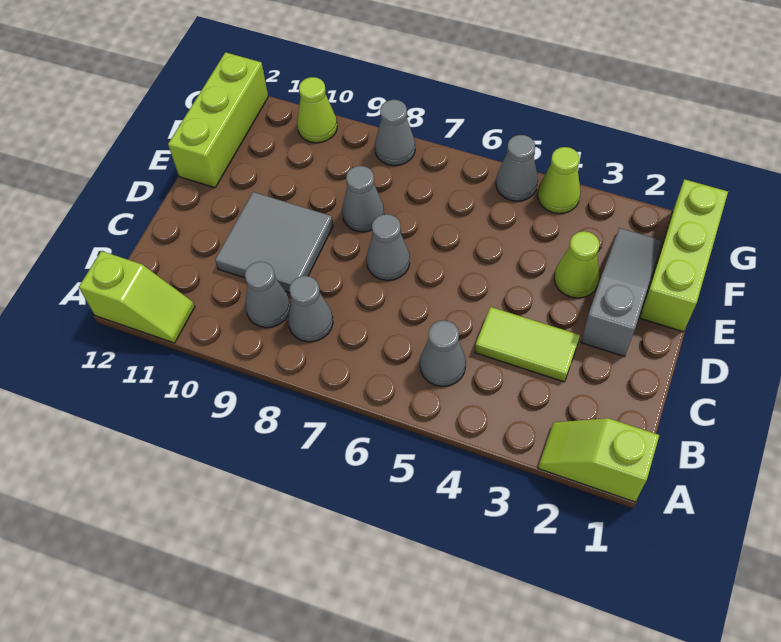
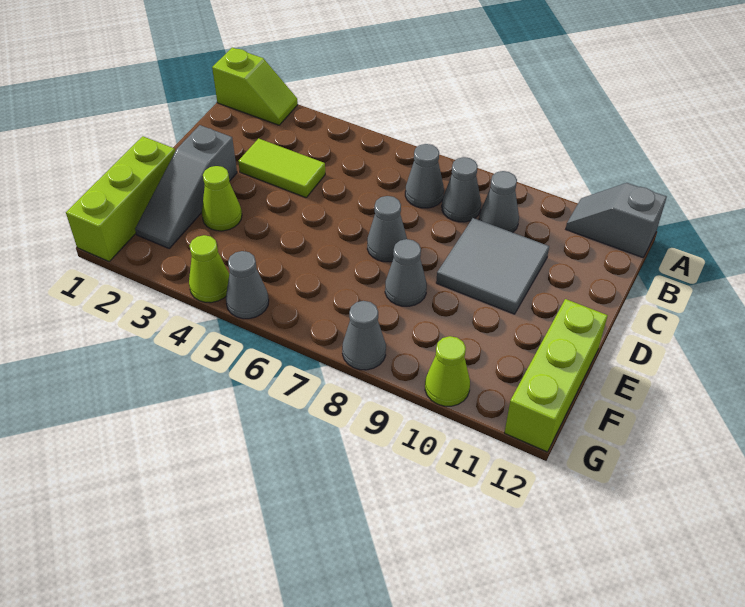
lime slope A11:A12 level 1 top 12 -> grey slope A11:A12 level 1 top 12
grey cone B5 level 1 -> grey cone B7 level 1

